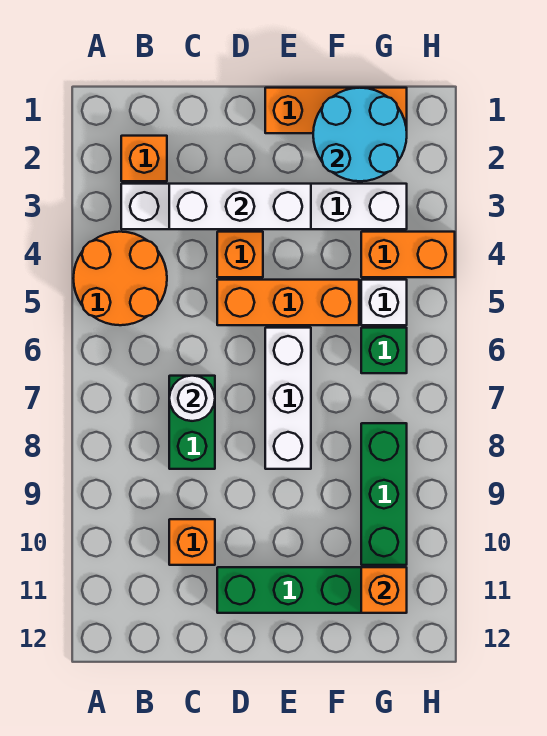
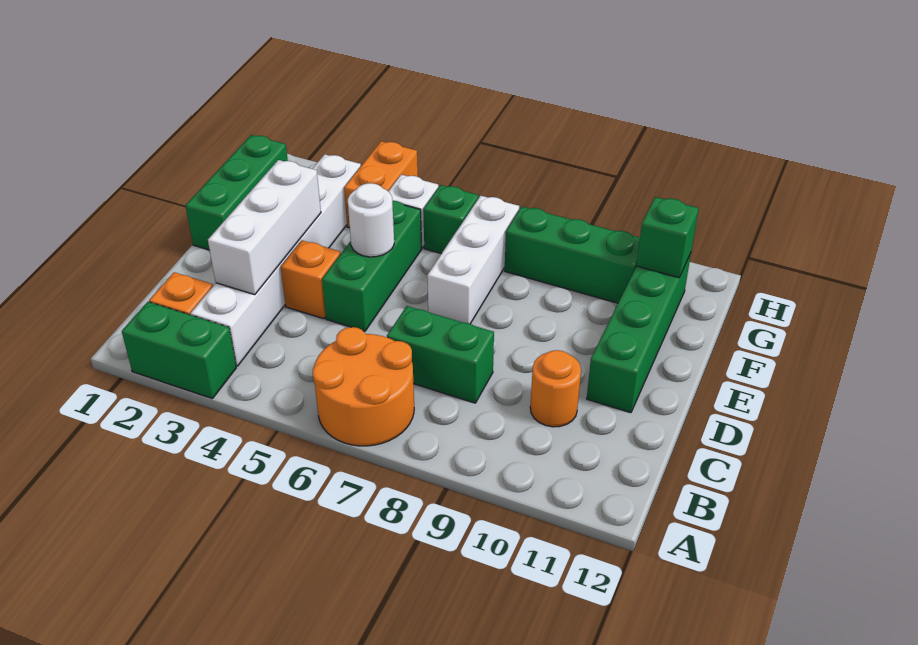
none -> green brick A2:A3 level 1
orange round brick A4:B5 level 1 -> orange round brick A6:B7 level 1
white round brick C7 level 2 -> white round brick E5 level 2
orange brick C10 level 1 -> orange round brick C10 level 1
orange brick D5:F5 level 1 -> green brick D5:F5 level 1
orange brick E1:G1 level 1 -> green brick E1:G1 level 1
white brick E6:E8 level 1 -> white brick E7:G7 level 1
cyan round brick F1:G2 level 2 -> none
orange brick G11 level 2 -> green brick G11 level 2

